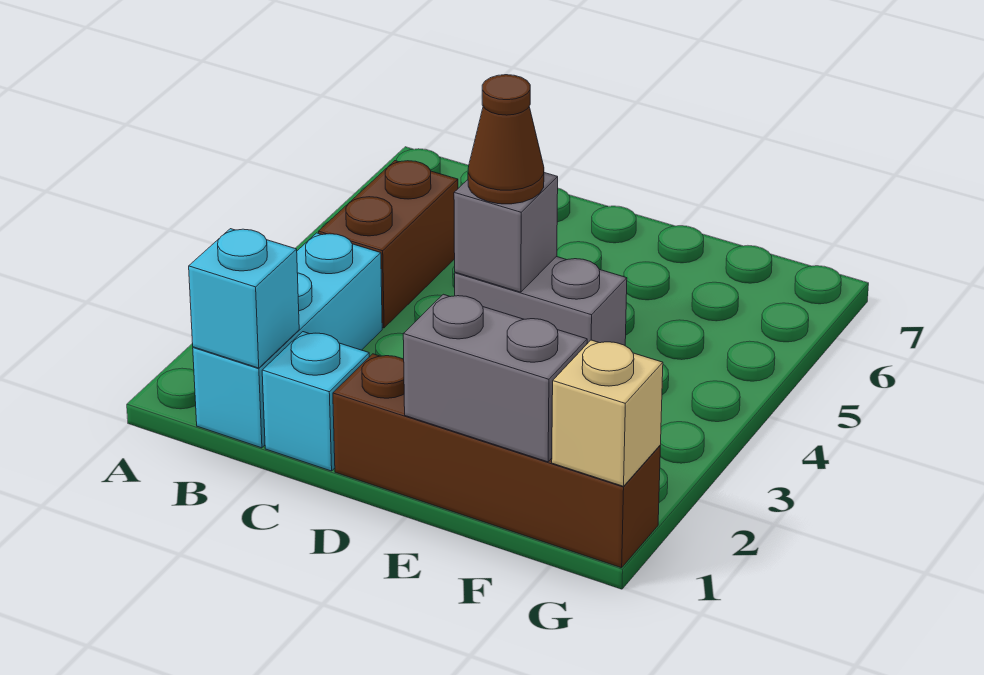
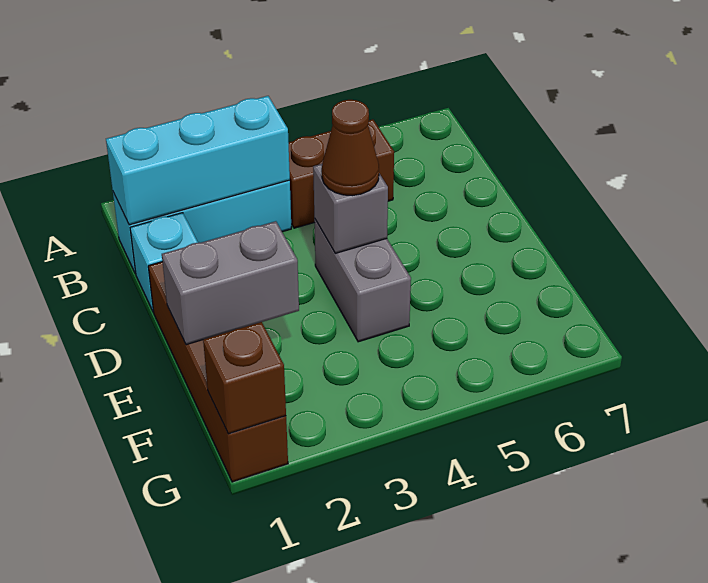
cyan brick B1 level 2 -> cyan brick B1:B3 level 2
grey brick E1:F1 level 2 -> grey brick E1:E2 level 2
tan brick G1 level 2 -> brown brick G1 level 2

